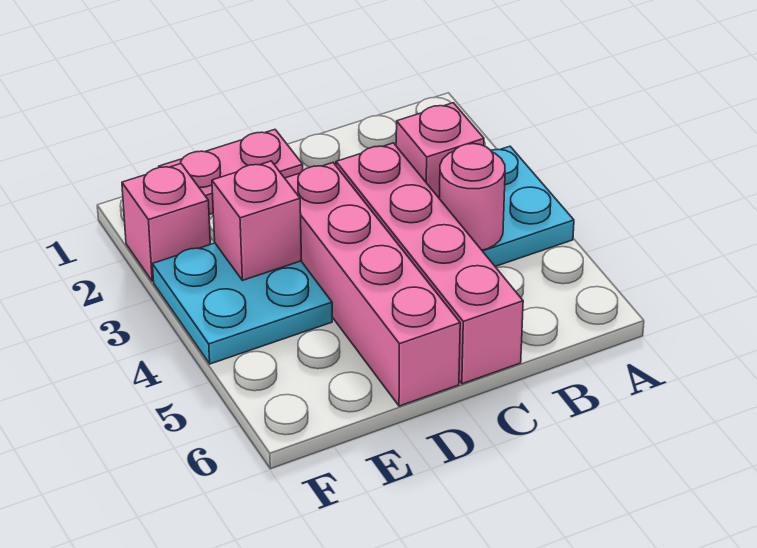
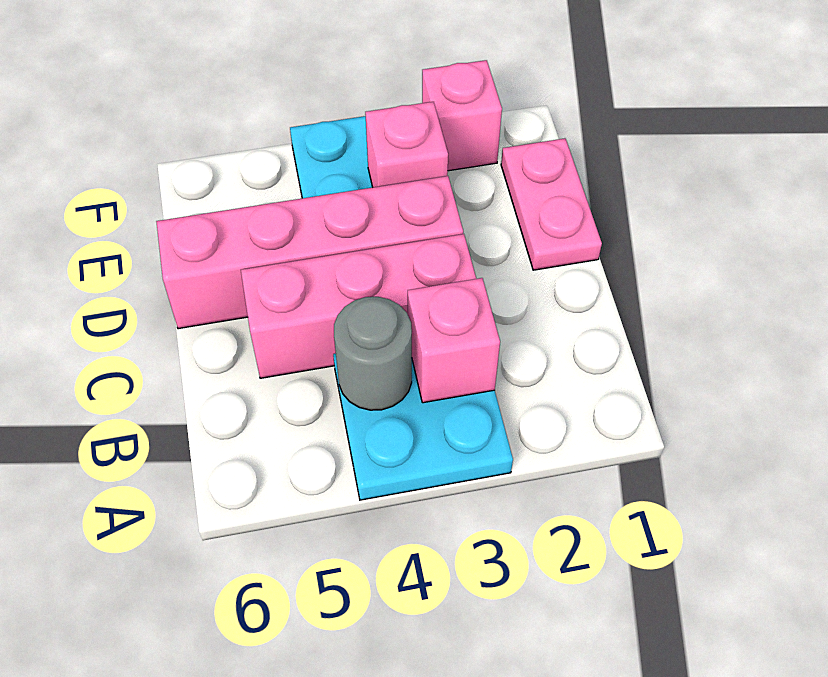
pink round brick B4 level 2 -> grey round brick B4 level 2
pink brick C3:C6 level 1 -> pink brick C3:C5 level 1

